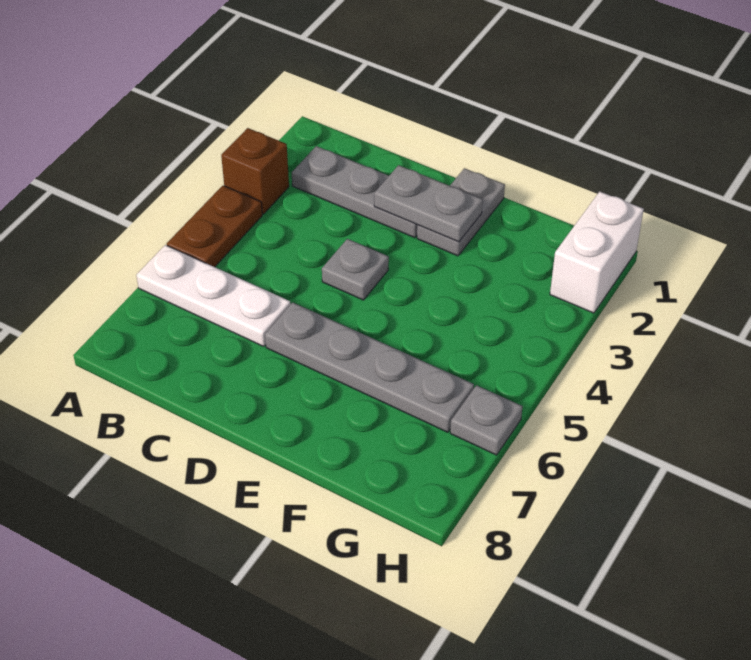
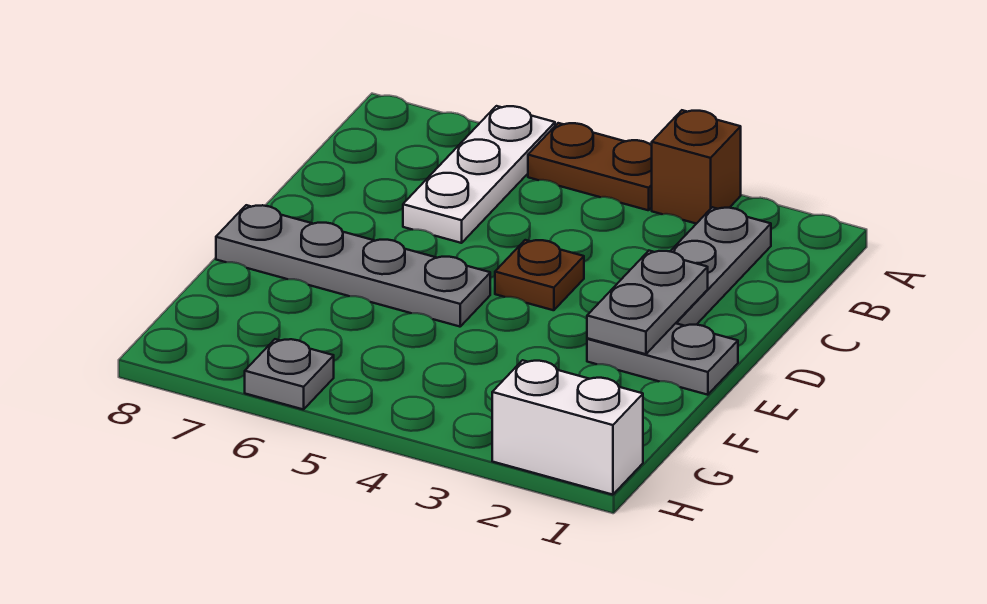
grey plate D4 level 1 -> brown plate D4 level 1
grey plate D6:G6 level 1 -> grey plate E5:E8 level 1

